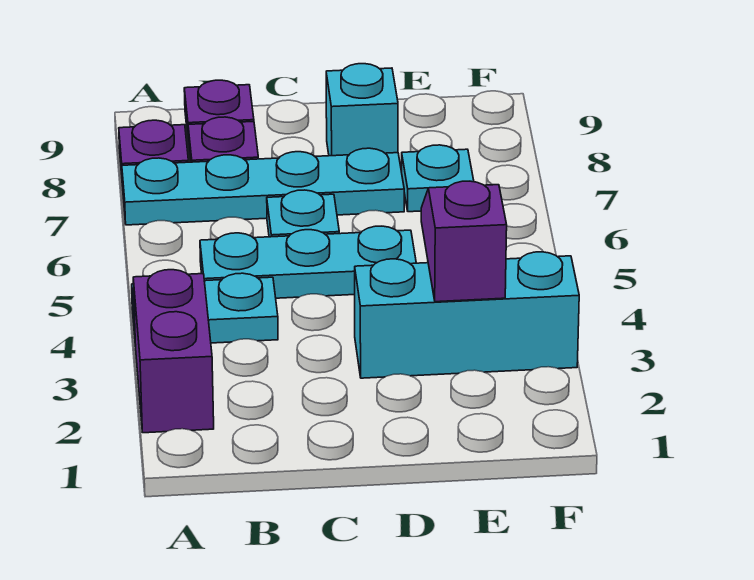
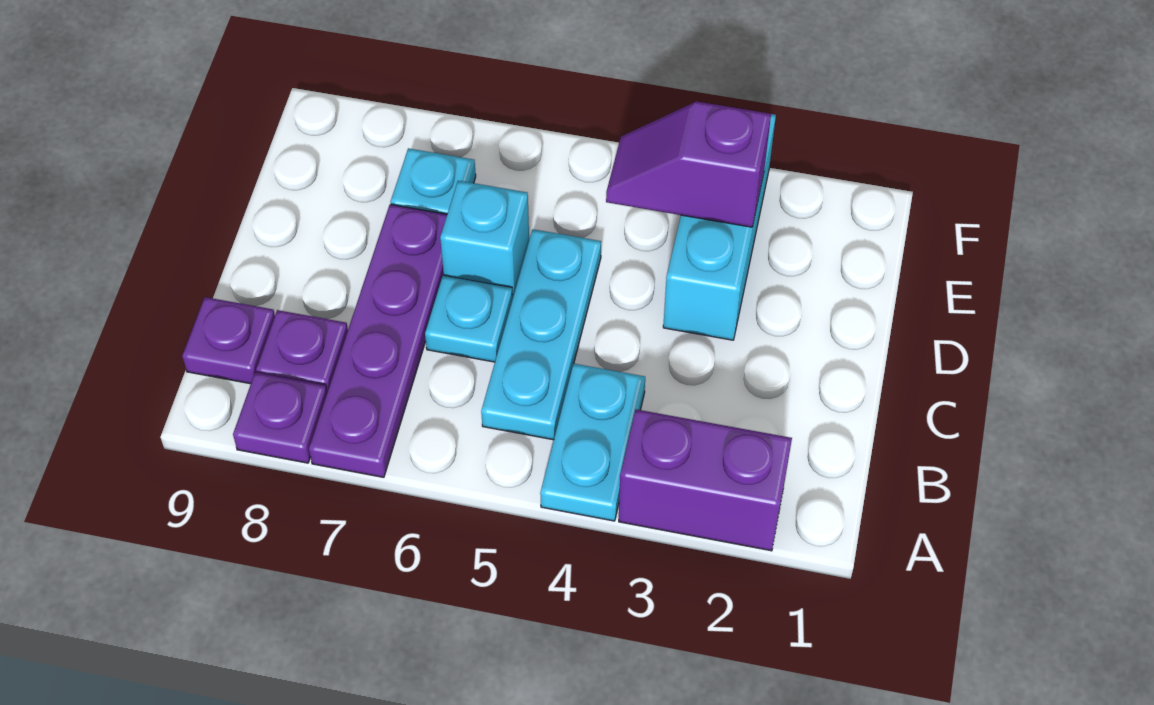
cyan plate A7:D7 level 1 -> purple plate A7:D7 level 1
cyan brick D8 level 1 -> cyan brick D6 level 1

